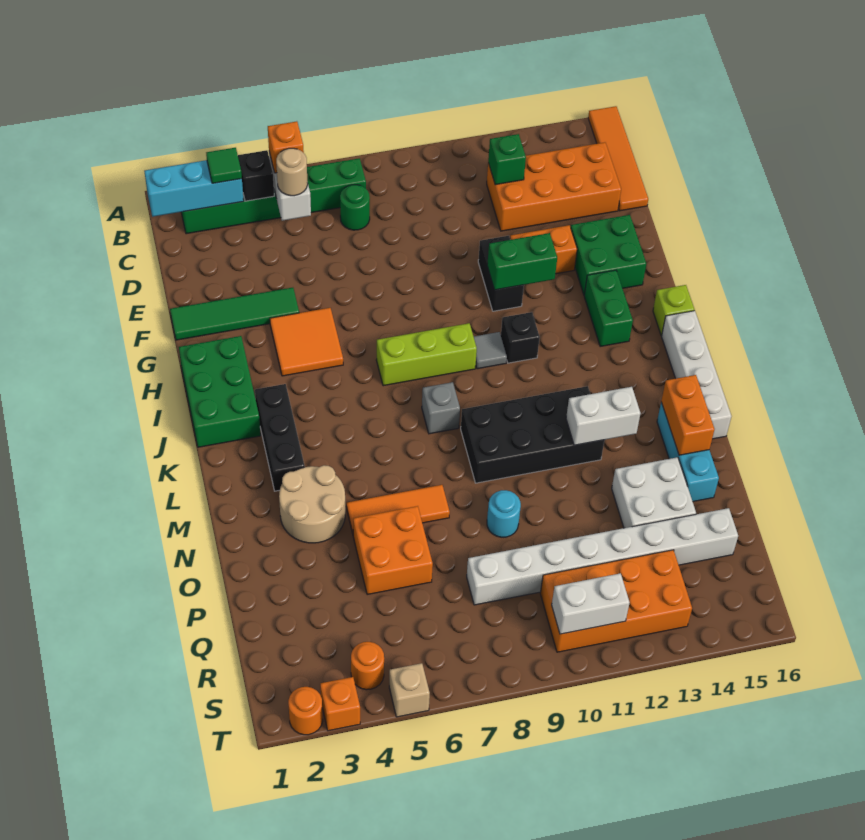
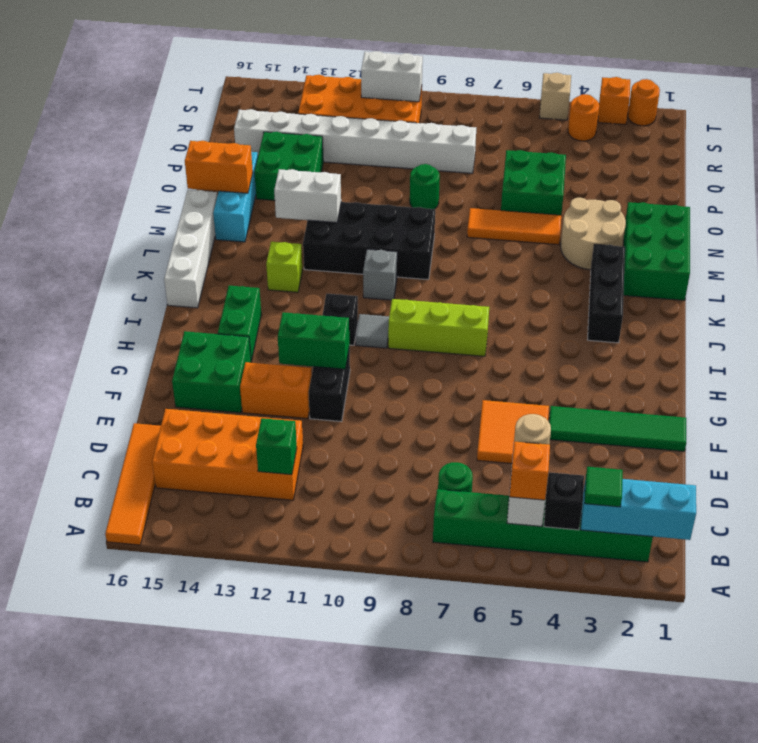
orange tile G4:H5 level 1 -> orange tile E5:F6 level 1
green brick H1:J2 level 1 -> green brick L1:N2 level 1
lime brick I16 level 1 -> lime brick K13 level 1
grey brick K8 level 1 -> grey brick K10 level 1
orange brick M15:N15 level 2 -> orange brick N15:N16 level 2
orange brick O5:P6 level 1 -> green brick O5:P6 level 1
cyan round brick O9 level 1 -> green round brick O9 level 1
white brick O13:P14 level 1 -> green brick O13:P14 level 1

